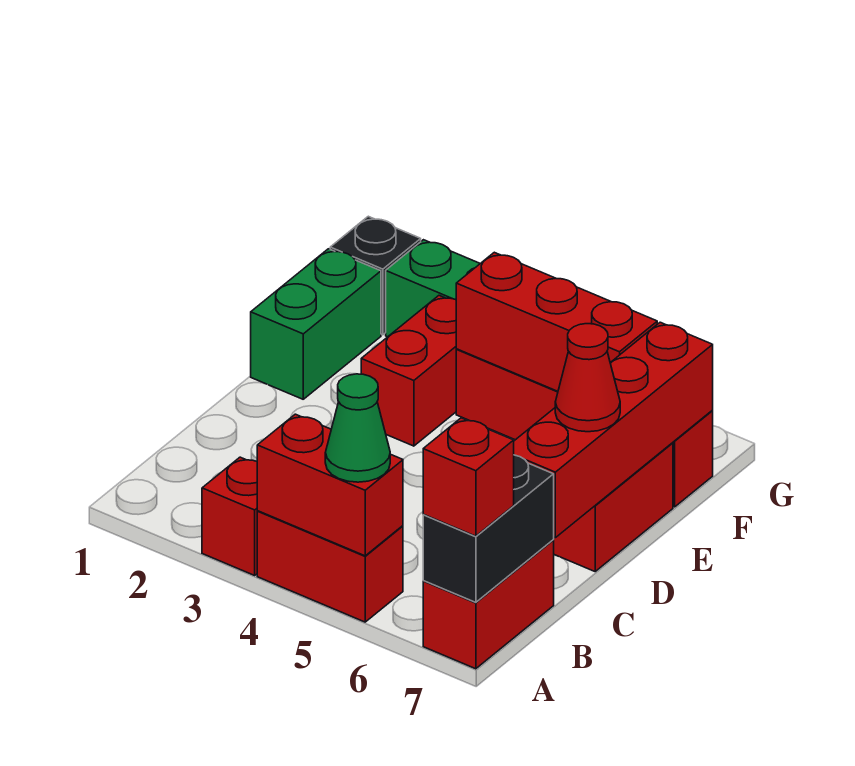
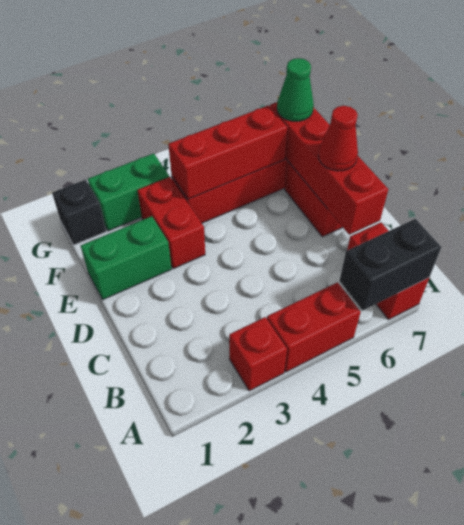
red brick A4:A5 level 2 -> none
green cone A5 level 3 -> green cone F7 level 3
black brick A7:B7 level 2 -> black brick A6:A7 level 2
red brick A7 level 3 -> none
green brick E1:F1 level 1 -> green brick E1:E2 level 1

